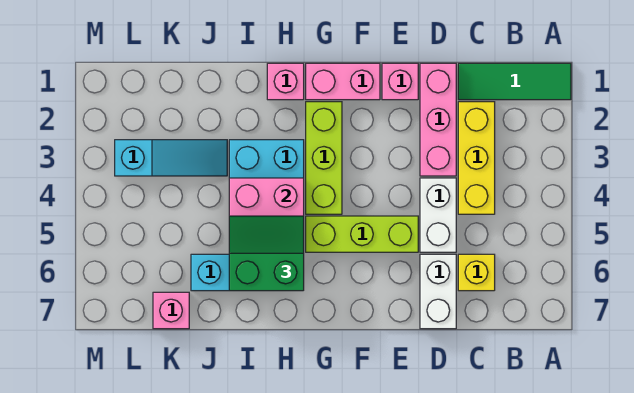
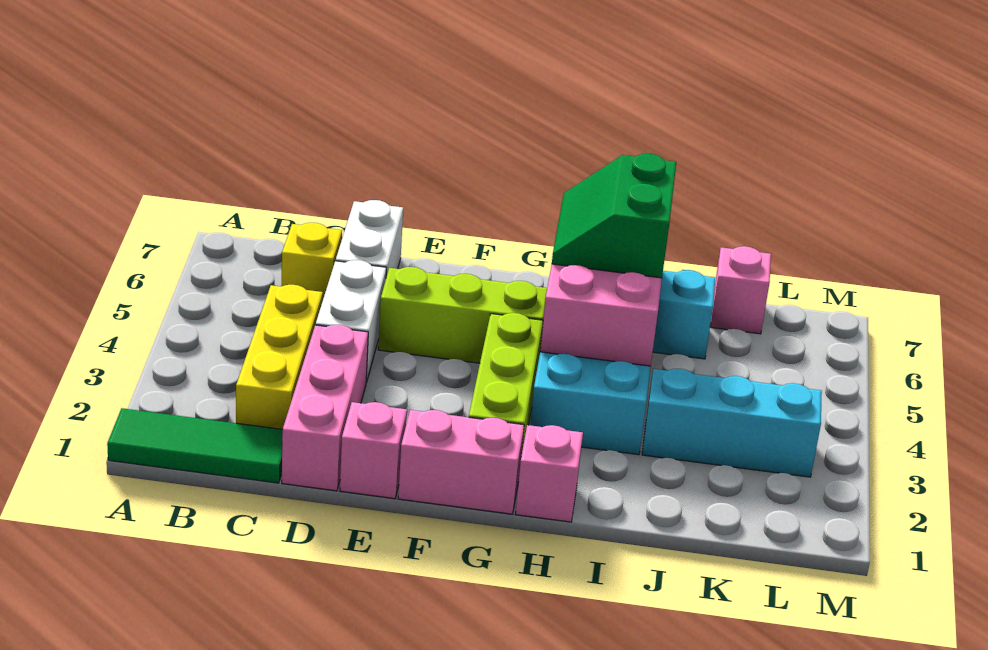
green slope H5:I6 level 3 top 6 -> green slope H5:I6 level 3 top I
cyan slope J3:L3 level 1 top L -> cyan brick J3:L3 level 1

